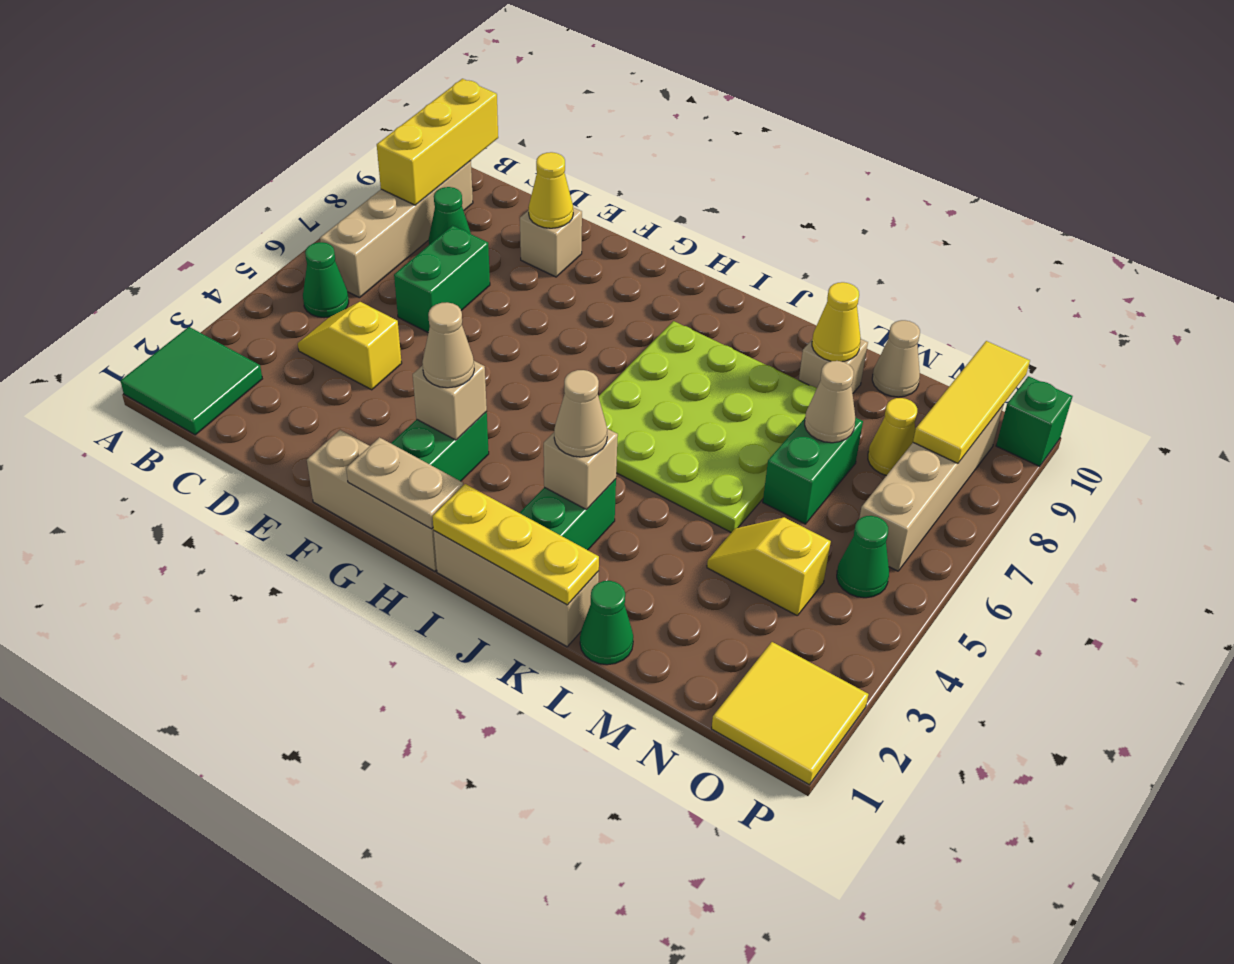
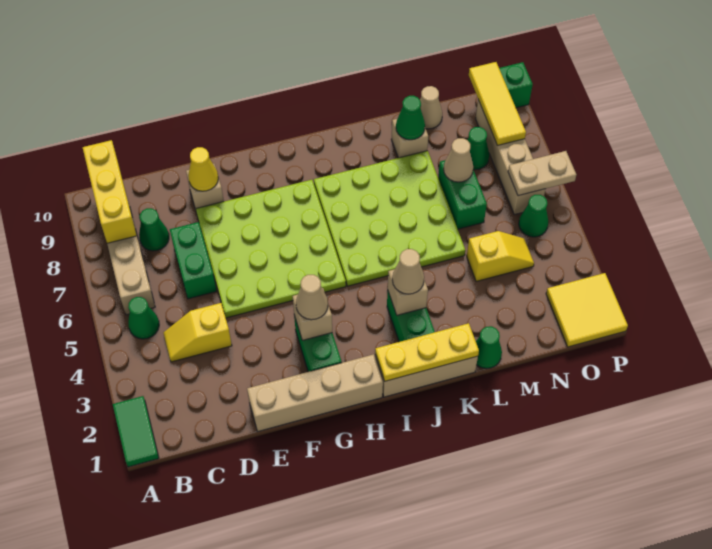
green tile A1:B2 level 1 -> green tile A1:A2 level 1
none -> lime plate E5:H8 level 1
tan brick F1:H1 level 1 -> tan brick E1:H1 level 1
tan plate G1:H1 level 2 -> tan plate O6:P6 level 2
yellow cone L9 level 2 -> green cone L9 level 2
yellow slope M4:N4 level 1 top N -> yellow slope M4:N4 level 1 top M
yellow cone N8 level 1 -> green cone N8 level 1

